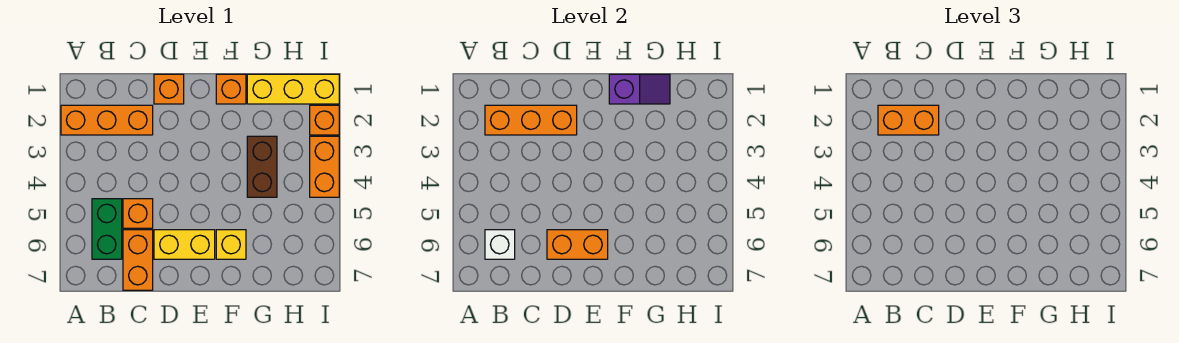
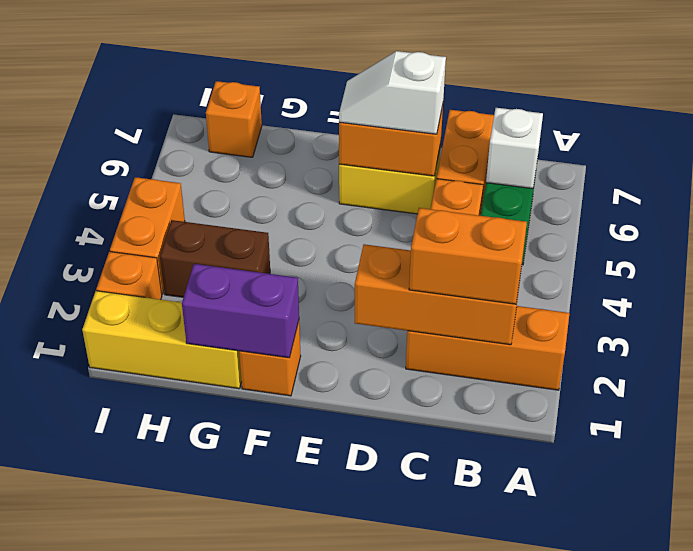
orange brick D1 level 1 -> orange brick H7 level 1
none -> white slope D6:E6 level 3 top D
purple slope F1:G1 level 2 top F -> purple brick F1:G1 level 2
yellow brick F6 level 1 -> none
brown brick G3:G4 level 1 -> brown brick G3:H3 level 1

